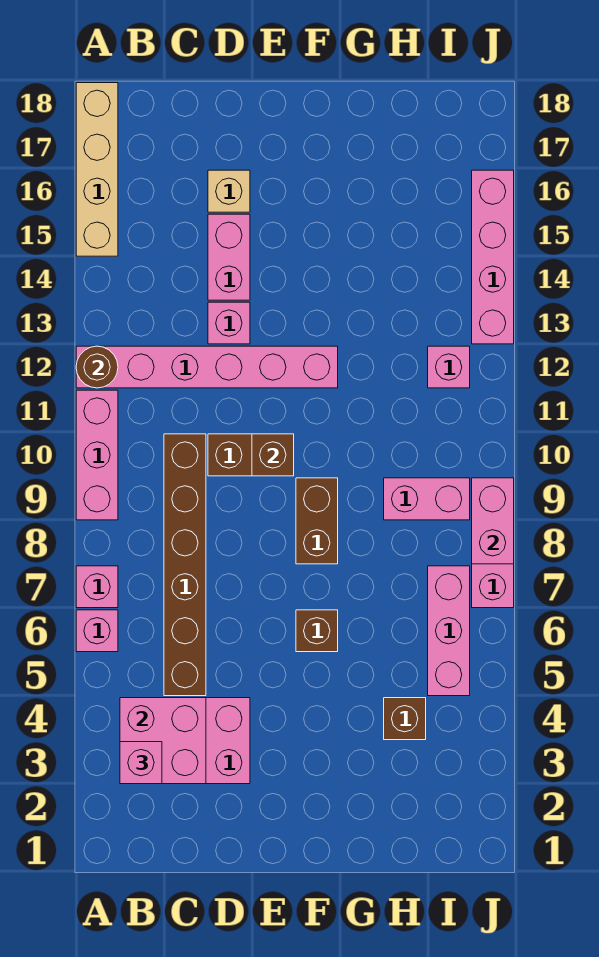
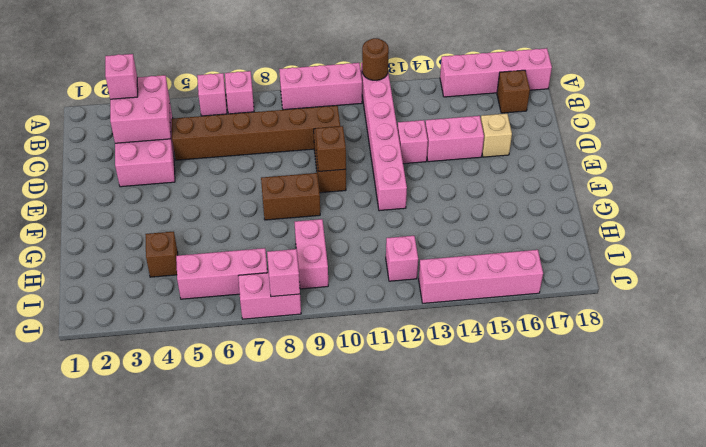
tan brick A15:A18 level 1 -> pink brick A15:A18 level 1
brown brick F6 level 1 -> brown brick B17 level 1
pink brick J8:J9 level 2 -> pink brick J8 level 2

